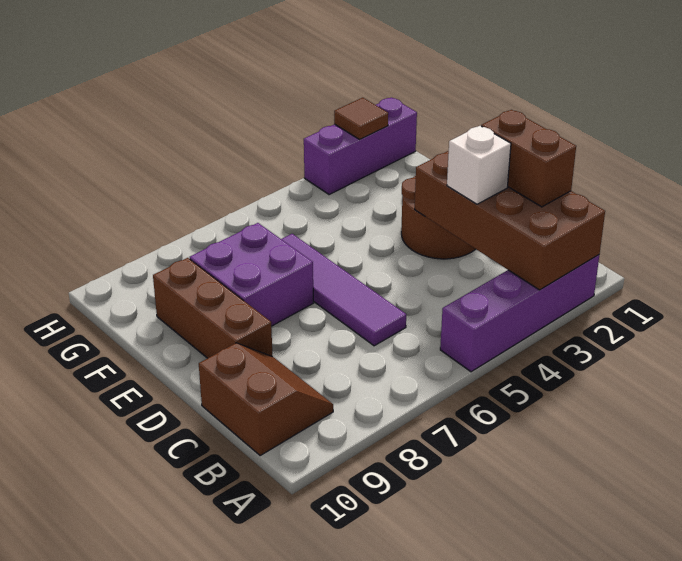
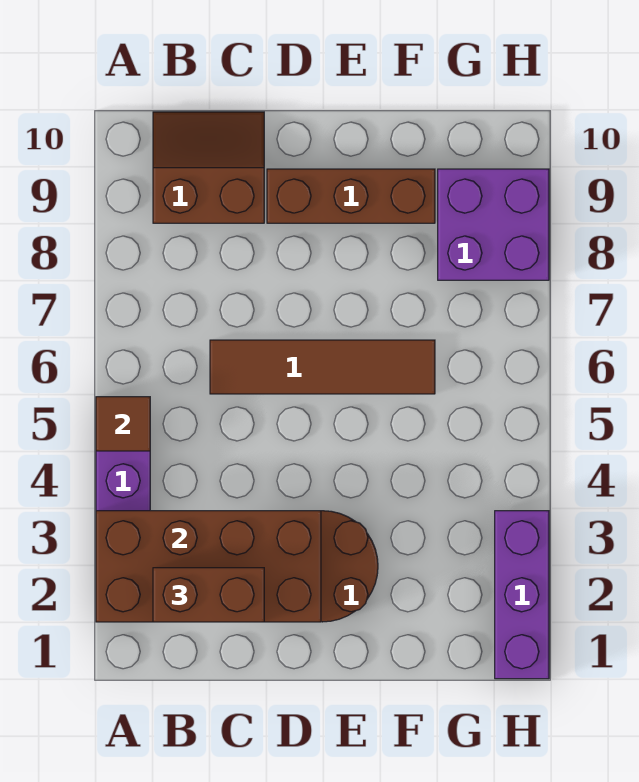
brown slope B9:C10 level 1 top 10 -> brown slope B9:C10 level 1 top 9
white brick C3 level 3 -> none
purple tile C6:F6 level 1 -> brown tile C6:F6 level 1
purple brick E7:F8 level 1 -> purple brick G8:H9 level 1
brown tile H2 level 2 -> brown tile A5 level 2

